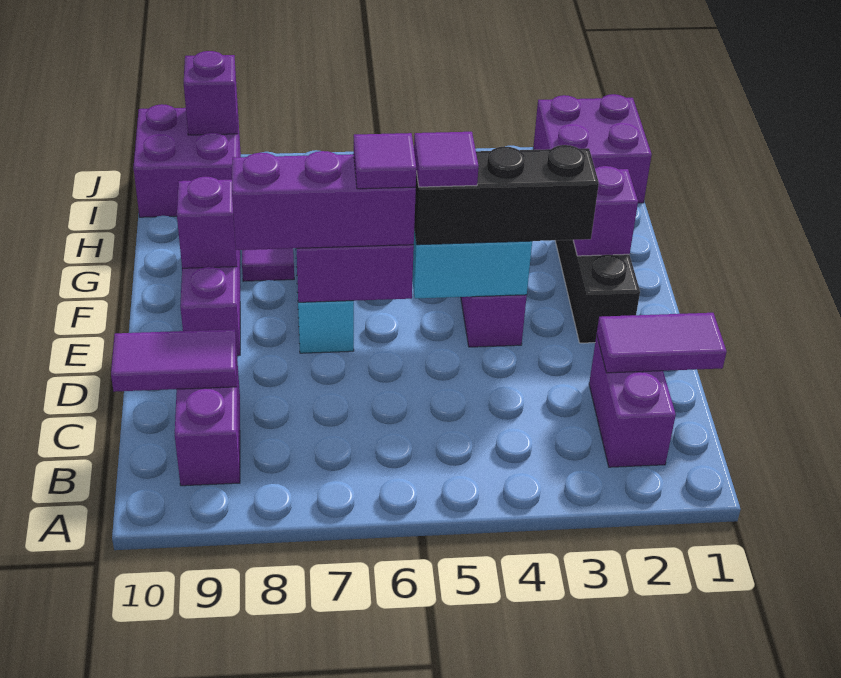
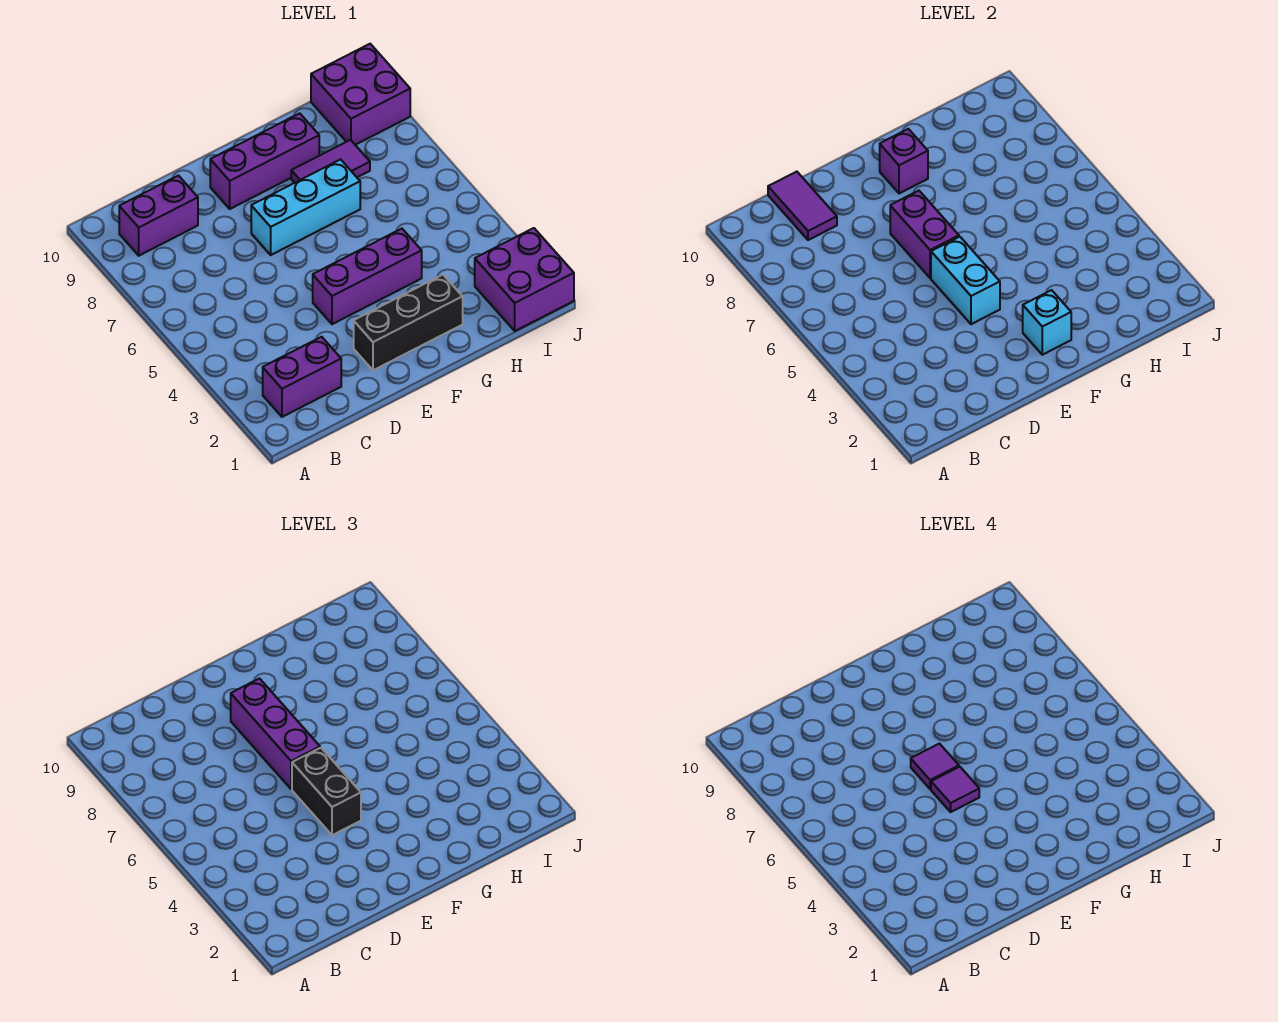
purple tile C1:C2 level 2 -> none
black brick E3:E5 level 3 -> black brick E4:E5 level 3
purple brick F2 level 2 -> cyan brick F2 level 2
purple brick J9 level 2 -> none

